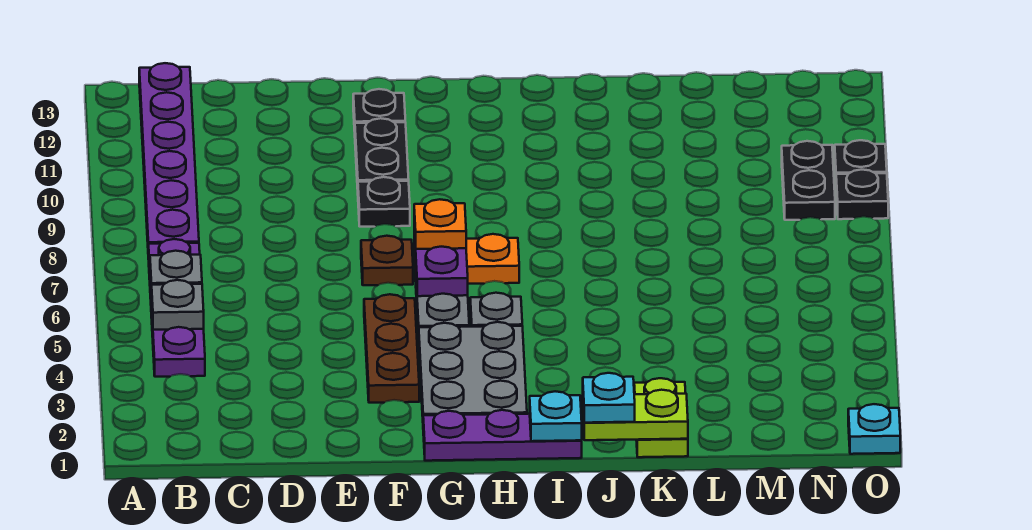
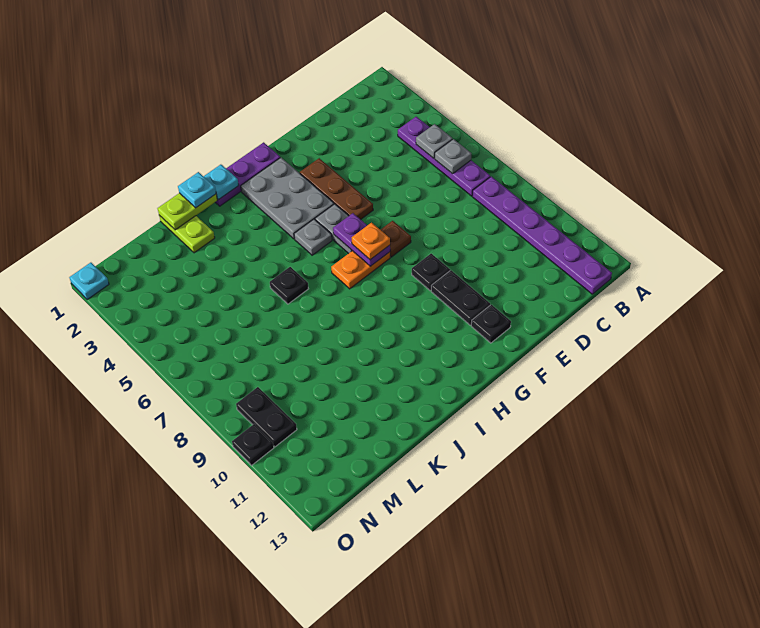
black plate O9 level 1 -> black plate J6 level 1

